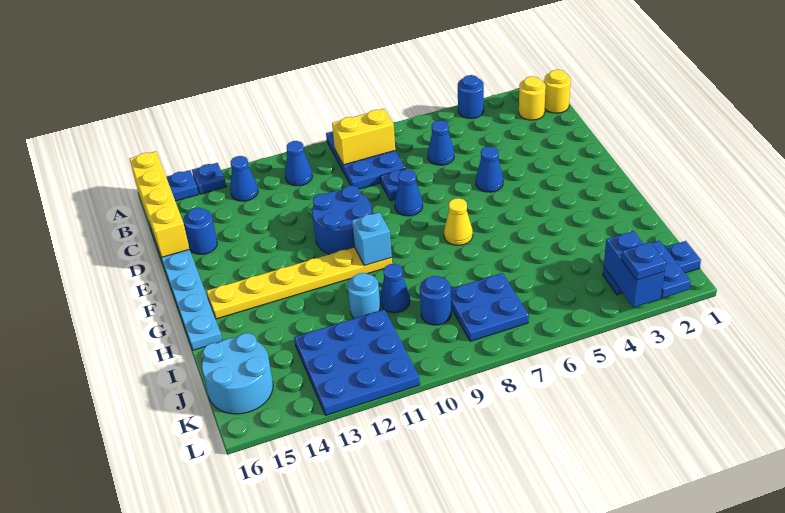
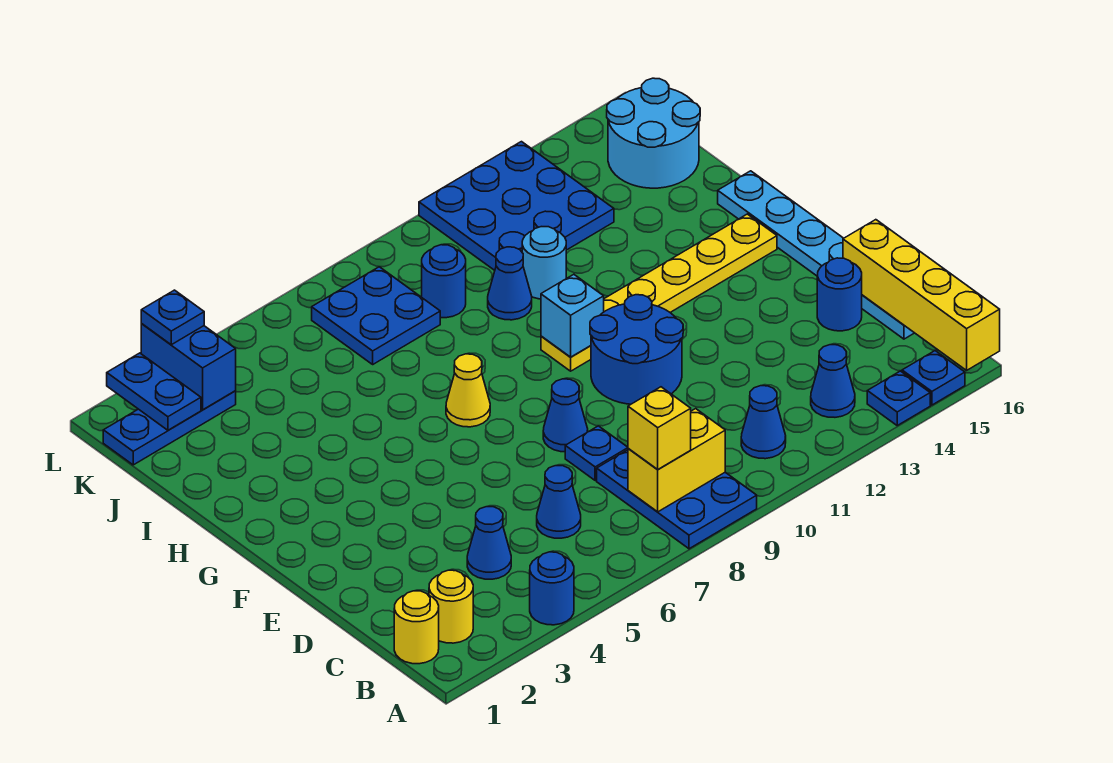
none -> yellow brick B8 level 3
blue cone E5 level 1 -> blue cone C4 level 1

